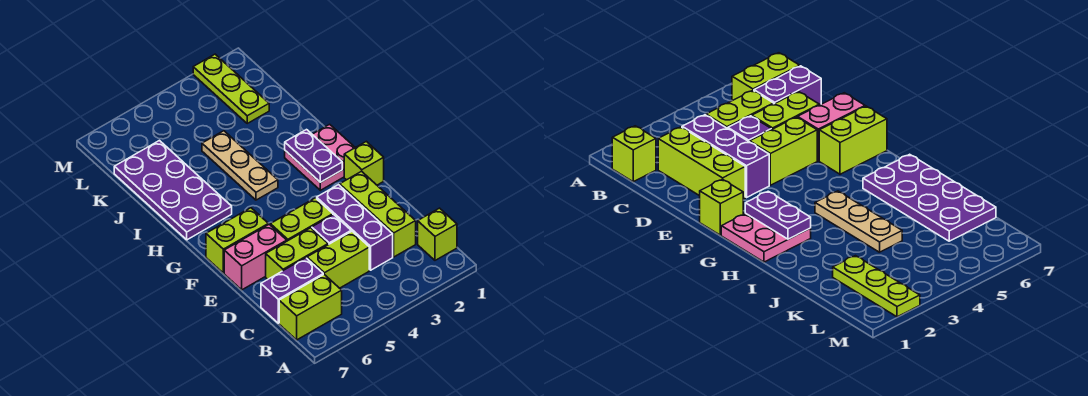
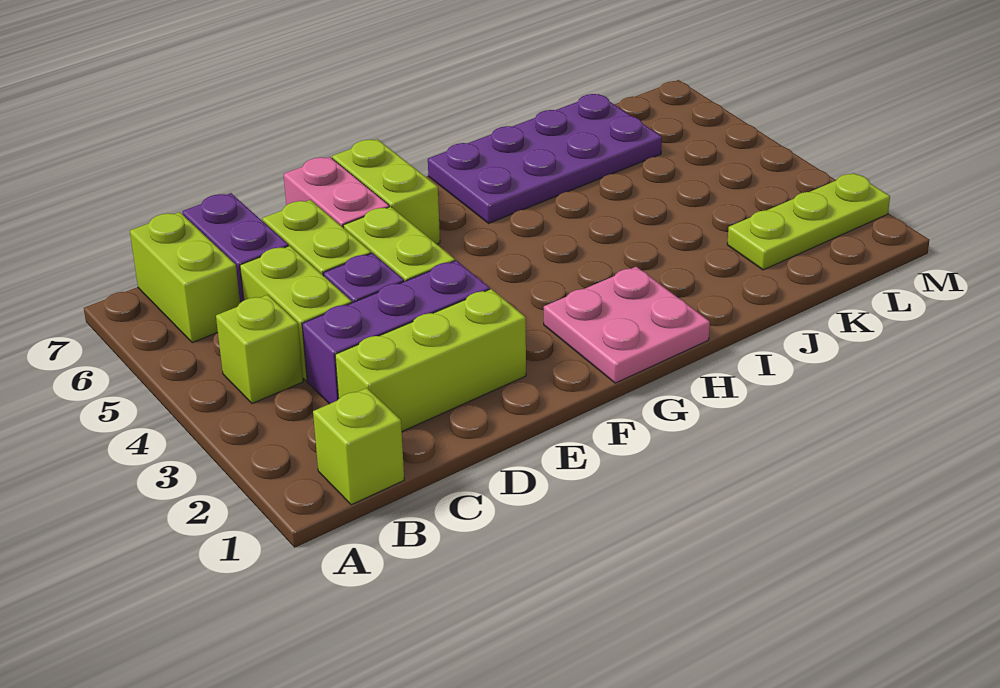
lime brick F1 level 1 -> lime brick B4 level 1
purple plate G2:H2 level 2 -> none
tan plate H4:J4 level 1 -> none

